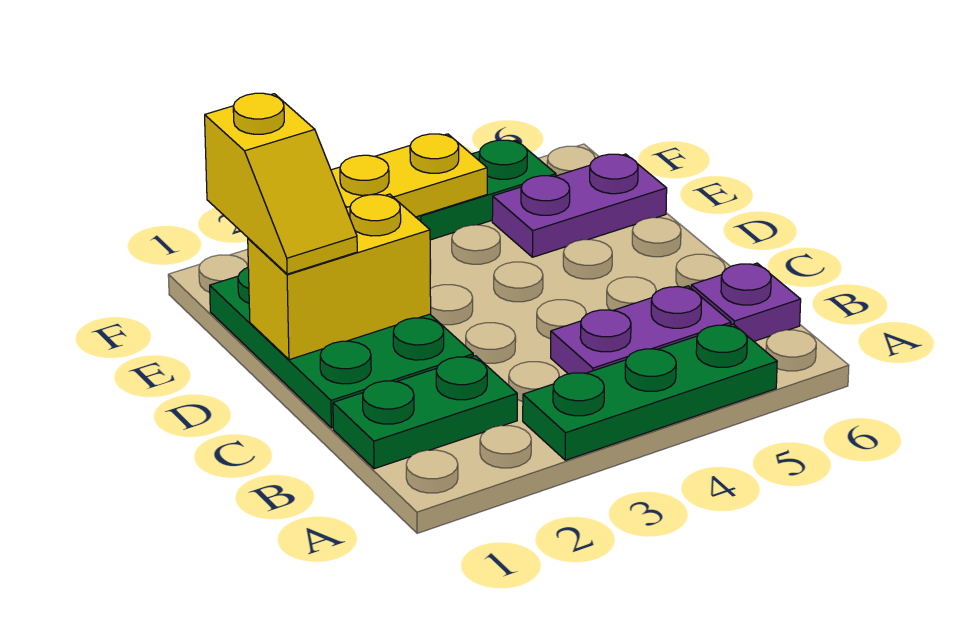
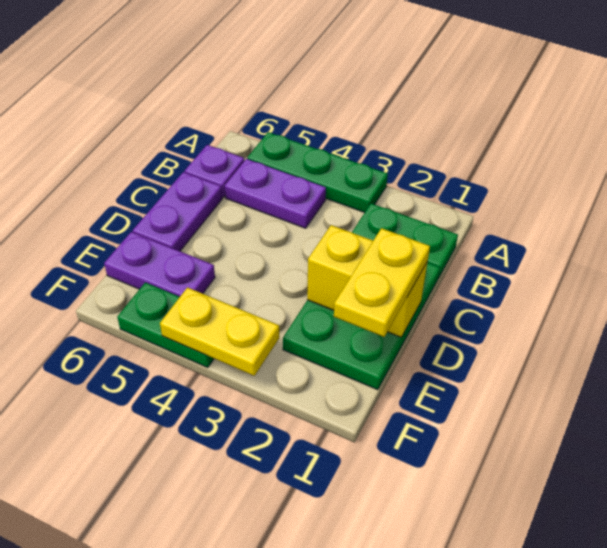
none -> purple plate C6:D6 level 1
yellow slope D1:E1 level 3 top E -> yellow plate D1:E1 level 3

